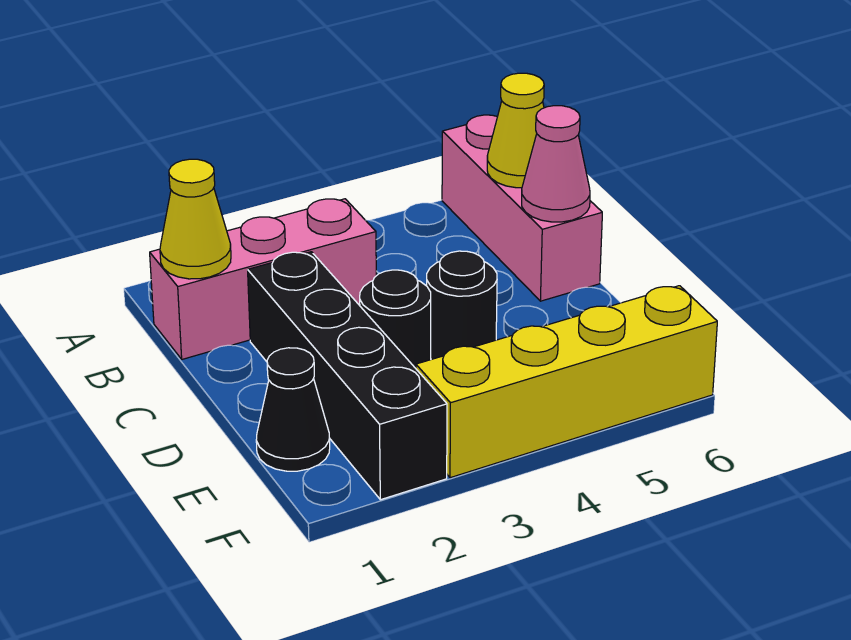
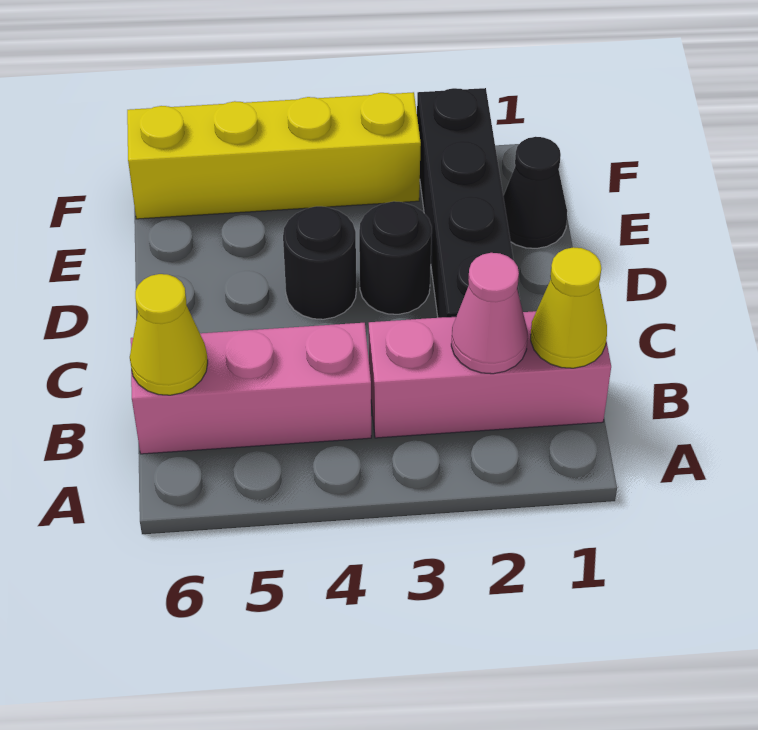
pink brick A6:C6 level 1 -> pink brick B4:B6 level 1
pink cone C6 level 2 -> pink cone B2 level 2

